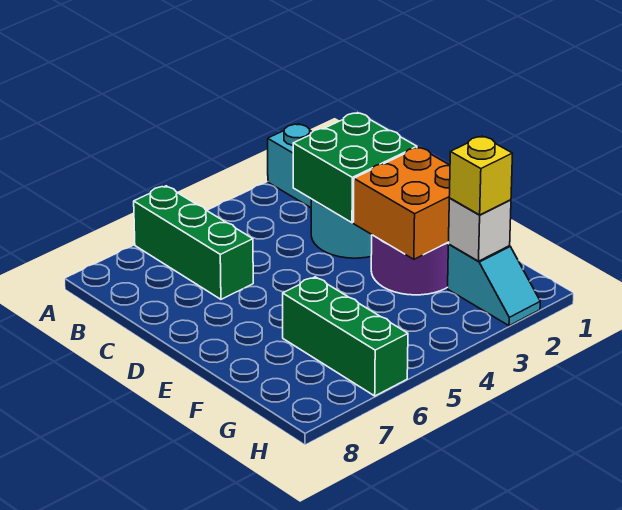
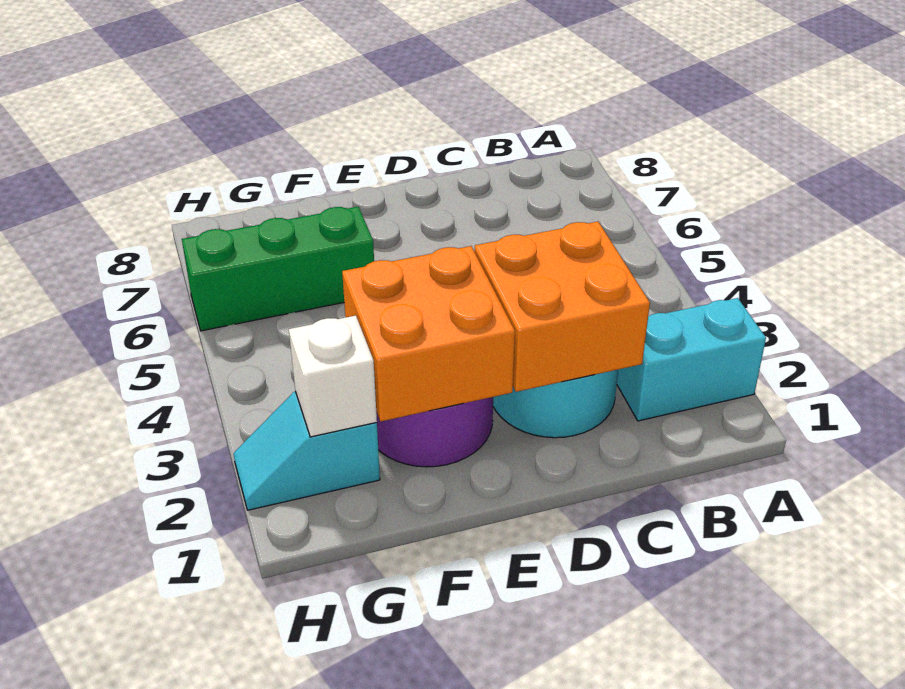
green brick A6:C6 level 1 -> none
green brick C2:D3 level 2 -> orange brick C2:D3 level 2
yellow brick G2 level 3 -> none

